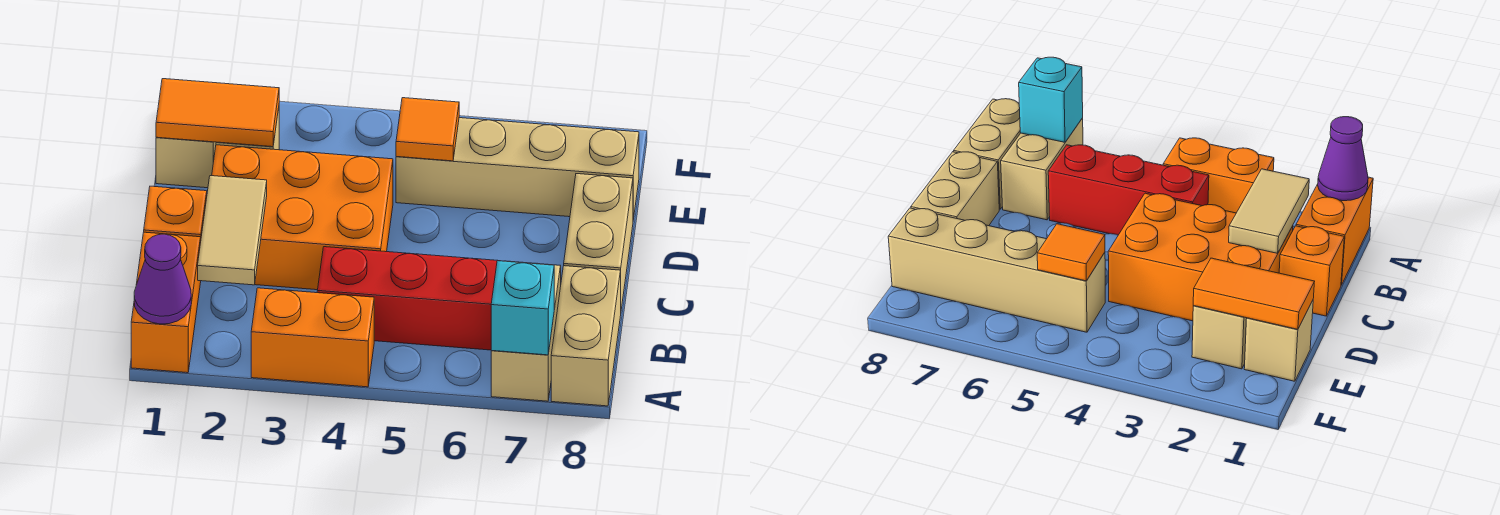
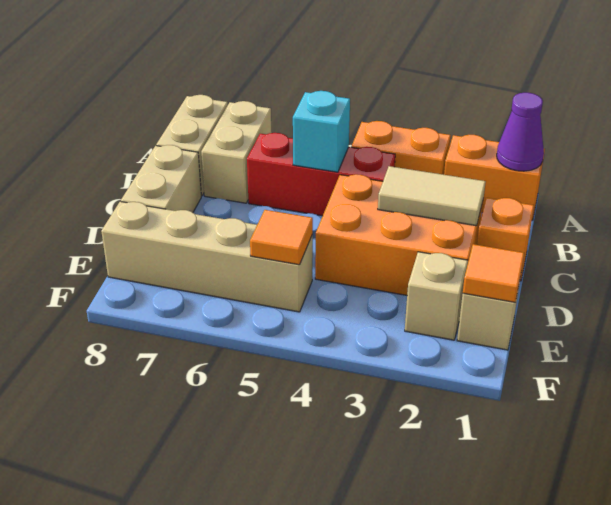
orange brick A1:B1 level 1 -> orange brick A1:A2 level 1
cyan brick A7 level 2 -> cyan brick B5 level 2
tan tile B2:C2 level 2 -> tan tile C2:C3 level 2
orange tile E1:E2 level 2 -> orange tile E1 level 2

